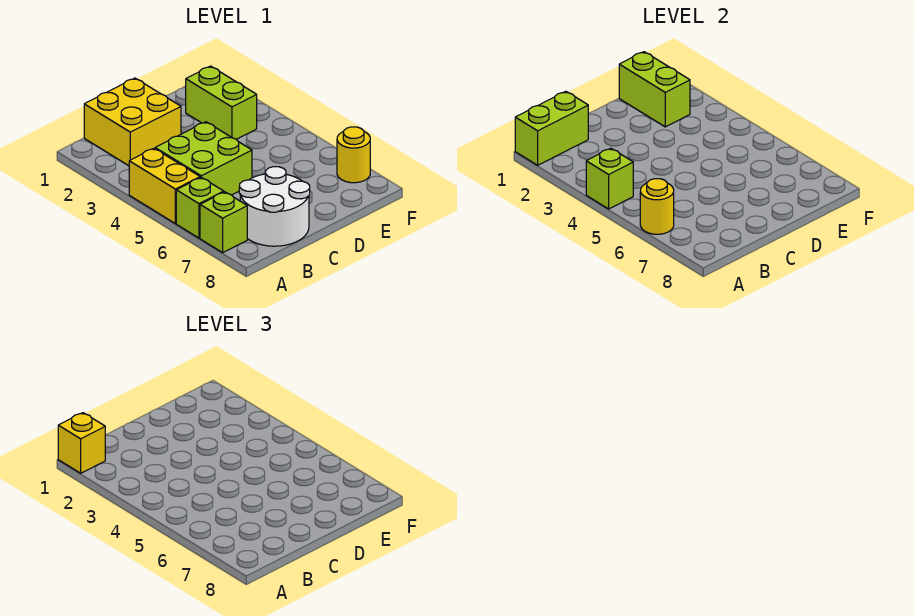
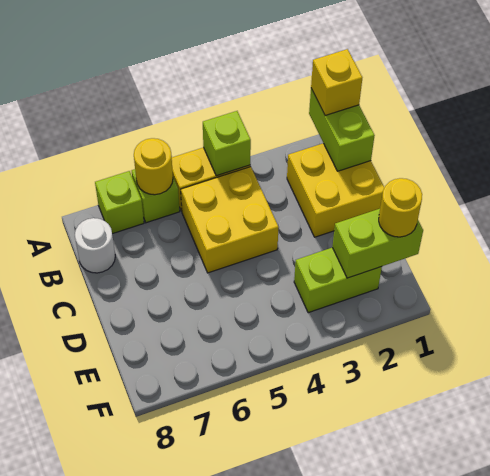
lime brick B4:C5 level 1 -> yellow brick B4:C5 level 1
white round brick B7:C8 level 1 -> white round brick B8 level 1
yellow round brick F7 level 1 -> yellow round brick E1 level 3

